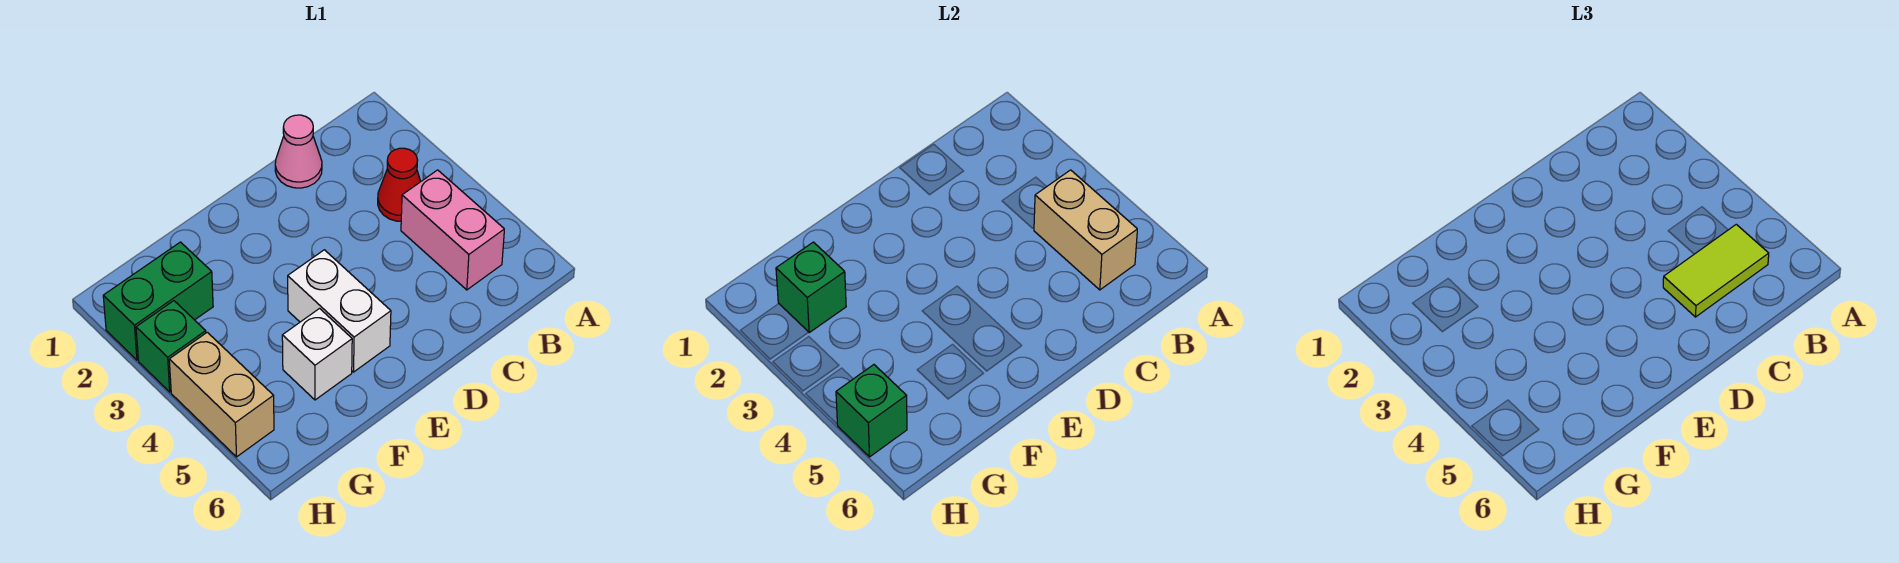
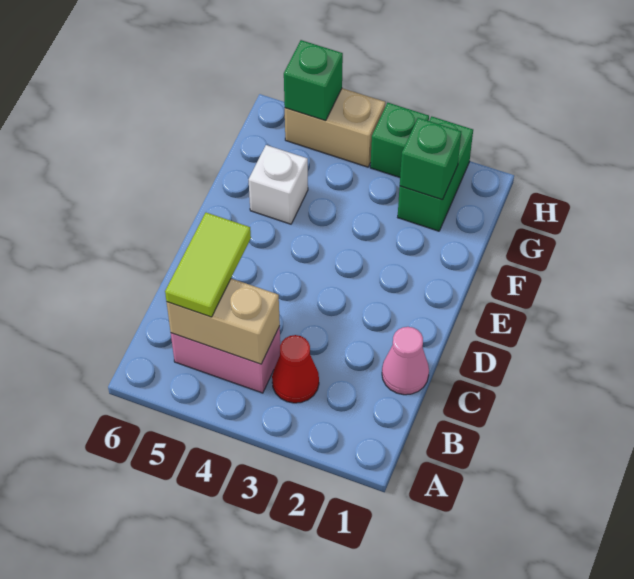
white brick E4:E5 level 1 -> none

